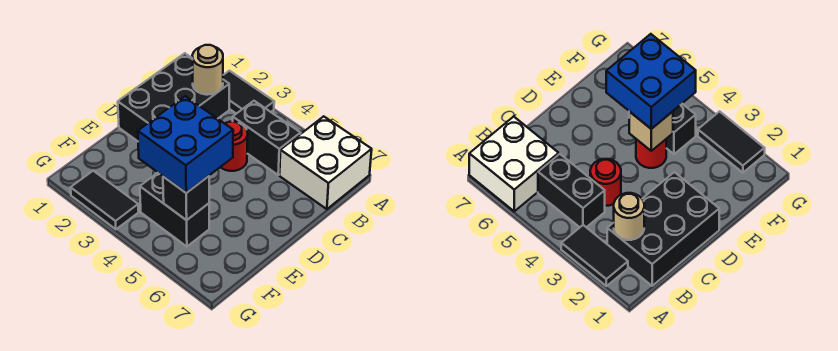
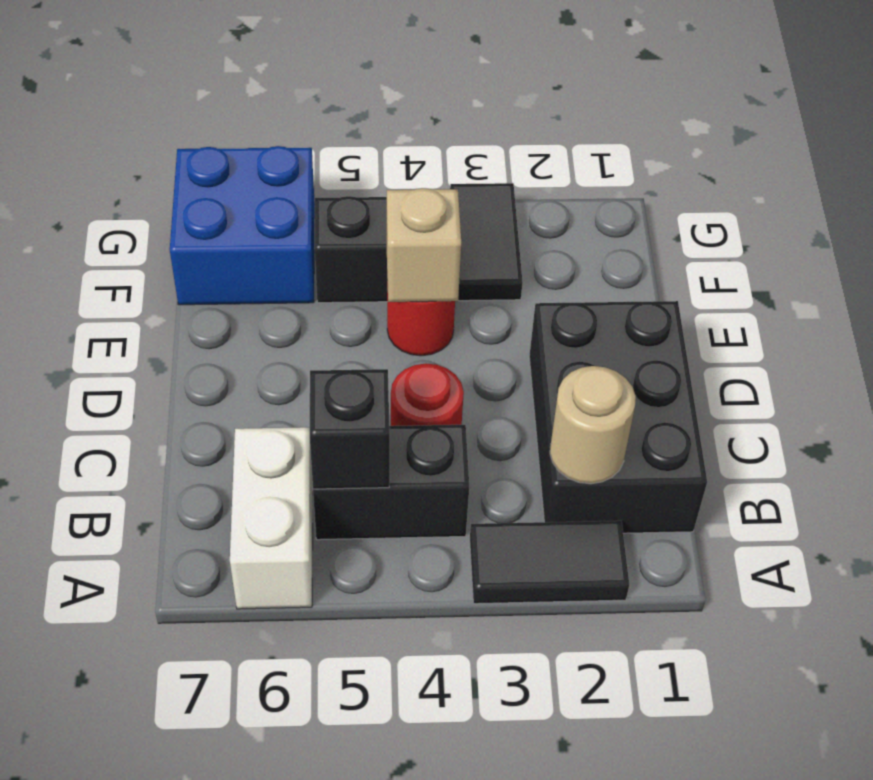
white brick A6:B7 level 1 -> white brick A6:B6 level 1
blue brick E4:F5 level 3 -> blue brick F6:G7 level 1
black brick F5 level 2 -> black brick B5 level 2
black tile G2:G3 level 1 -> black tile F3:G3 level 1

